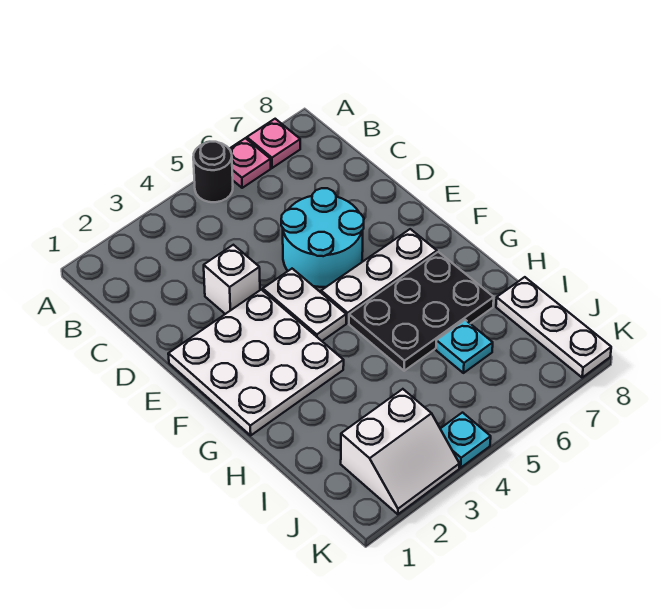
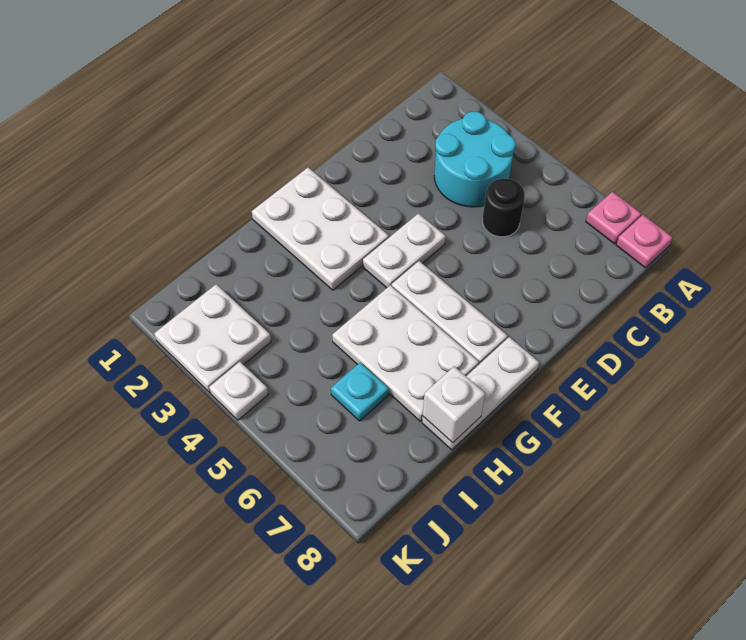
black round brick A5 level 1 -> black round brick C5 level 1
pink plate A6 level 1 -> pink plate A8 level 1
white brick D3 level 1 -> white brick H8 level 2
cyan round brick D5:E6 level 1 -> cyan round brick B3:C4 level 1
white plate E1:G3 level 1 -> white plate F1:G3 level 1
black plate G5:H7 level 1 -> white plate G5:H7 level 1
white plate I8:K8 level 1 -> white plate F8:H8 level 1
white slope J2:K3 level 1 top J -> white plate J2:K3 level 1
cyan plate K4 level 1 -> white plate K4 level 1

